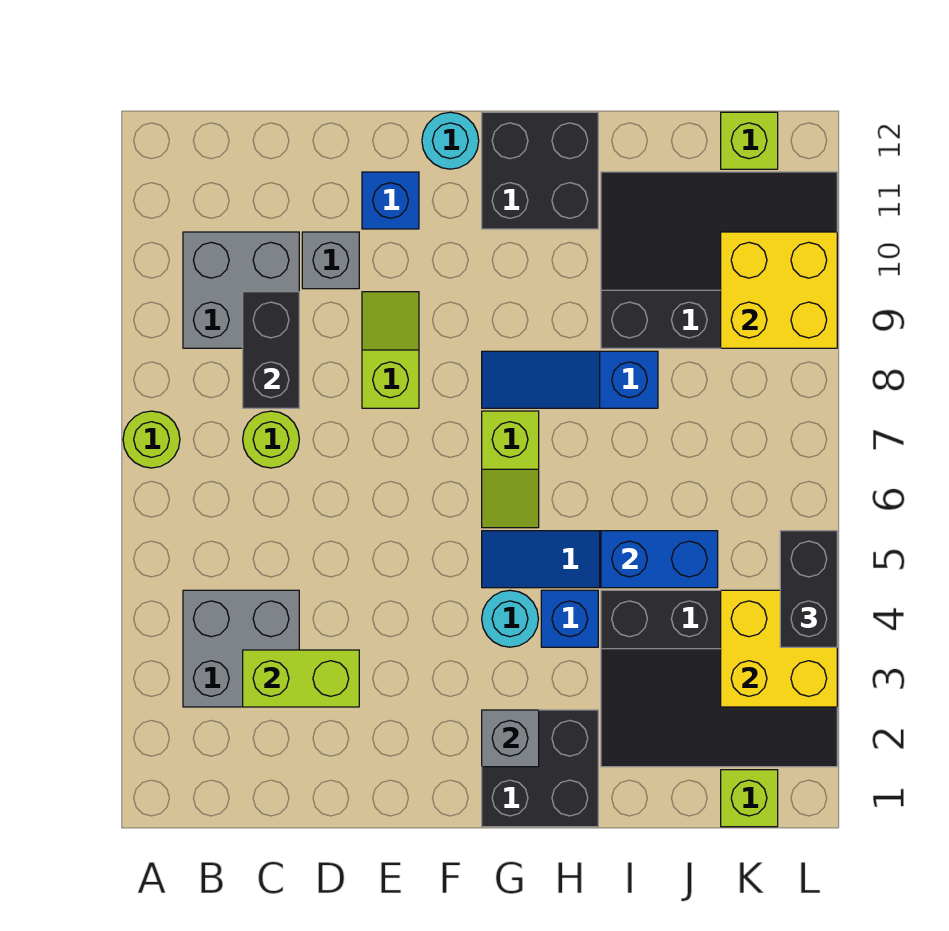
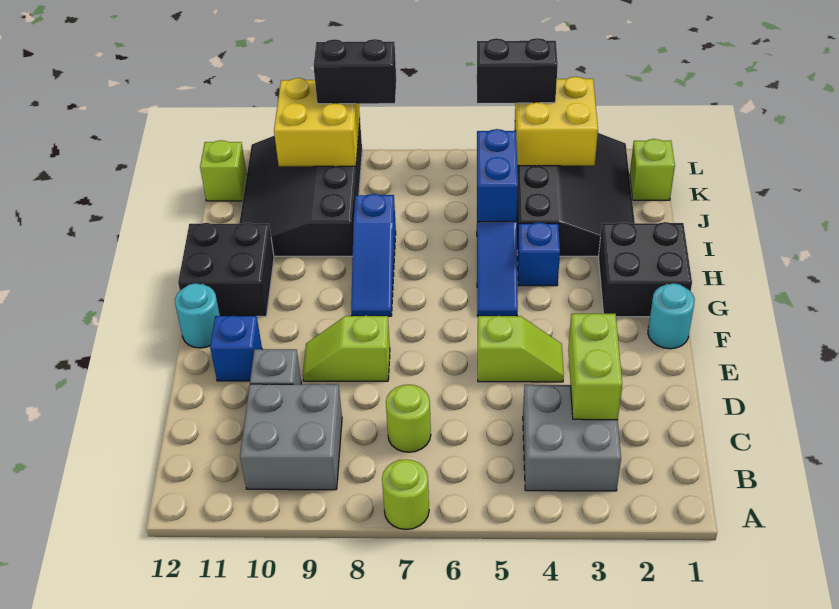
black brick C8:C9 level 2 -> black brick L8:L9 level 3
grey brick G2 level 2 -> none
cyan round brick G4 level 1 -> cyan round brick F1 level 1
lime slope G6:G7 level 1 top 7 -> lime slope E4:E5 level 1 top 5

